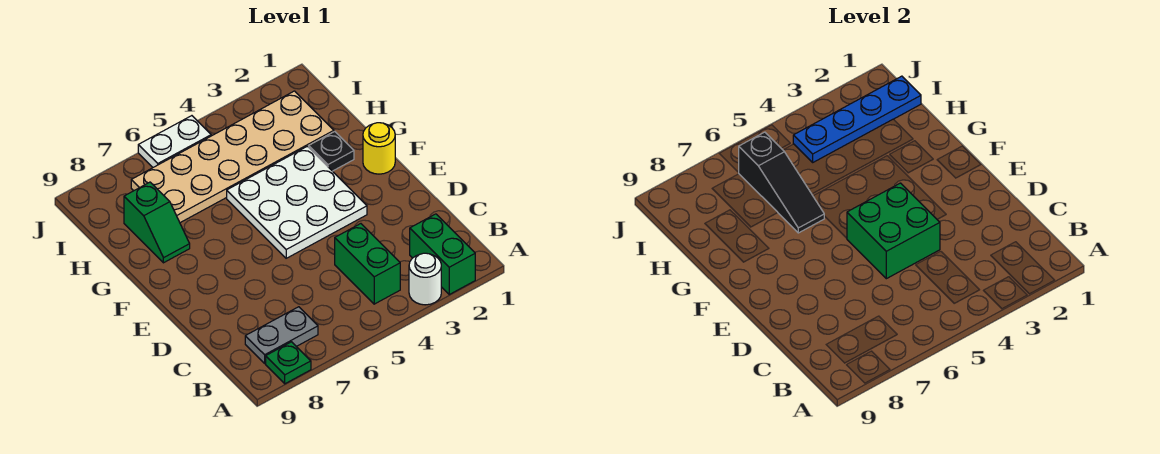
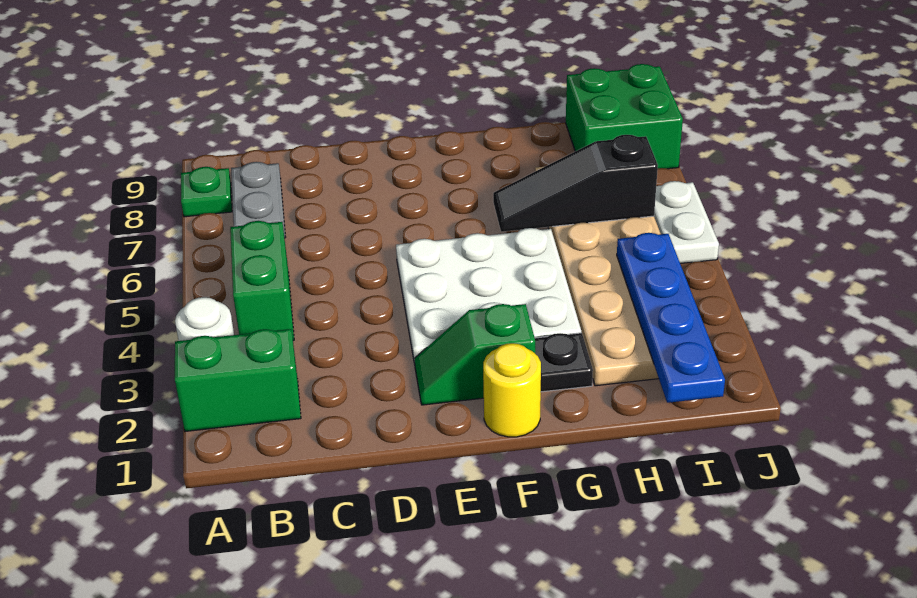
green brick B4:C4 level 1 -> green brick B4:B5 level 1
green brick D4:E5 level 2 -> green brick I8:J9 level 1
green slope G8:H8 level 1 top H -> green slope E2:F2 level 1 top F

